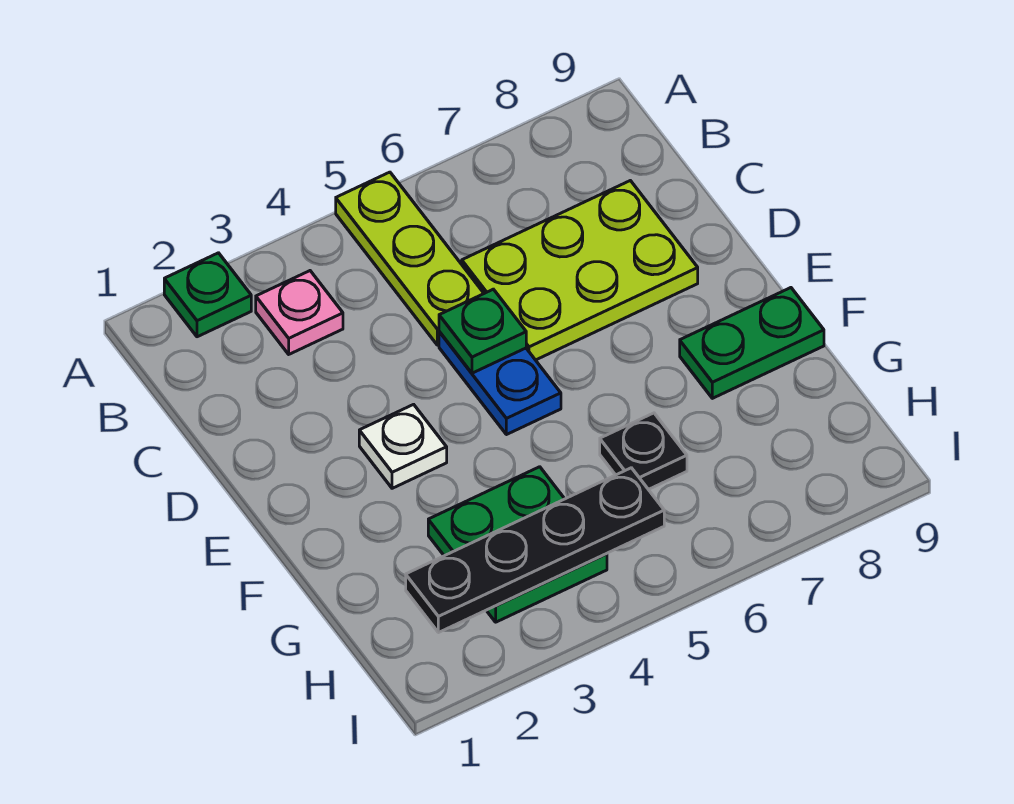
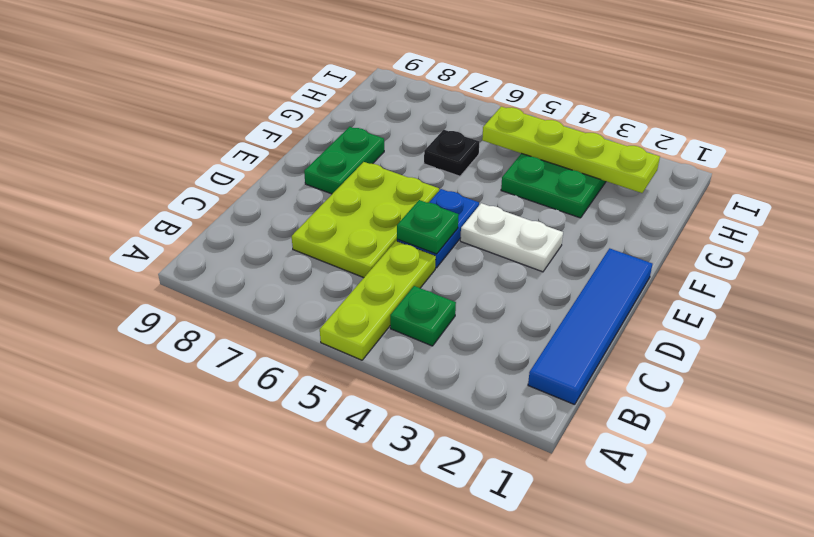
green plate A2 level 1 -> green plate B4 level 1
none -> blue tile B1:E1 level 1
pink plate B3 level 1 -> none
lime plate C6:D8 level 1 -> lime plate C6:E7 level 1
white plate E3 level 1 -> white plate E3:E4 level 1
green plate F8:F9 level 1 -> green plate E8:F8 level 1
black plate H2:H5 level 2 -> lime plate H2:H5 level 2

